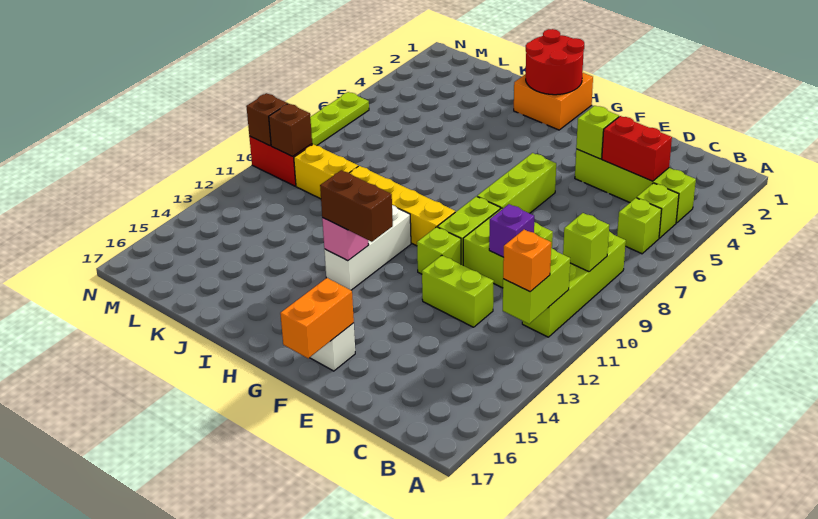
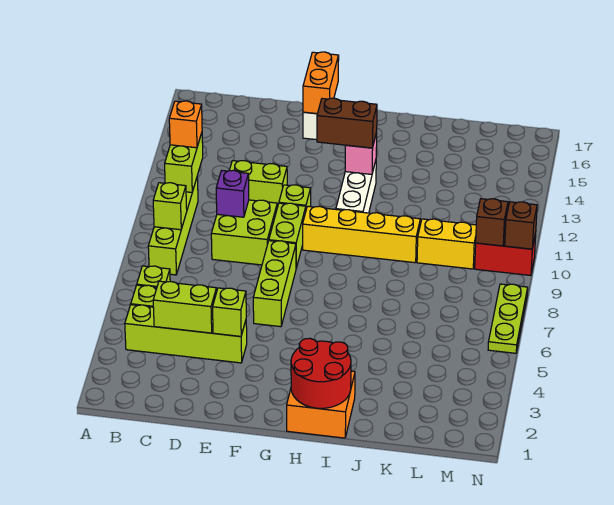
red brick C4:D4 level 2 -> lime brick C4:D4 level 2

